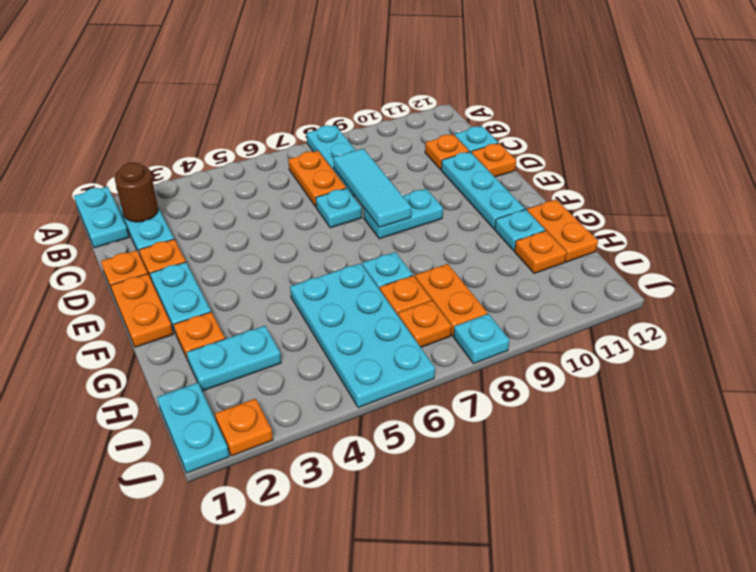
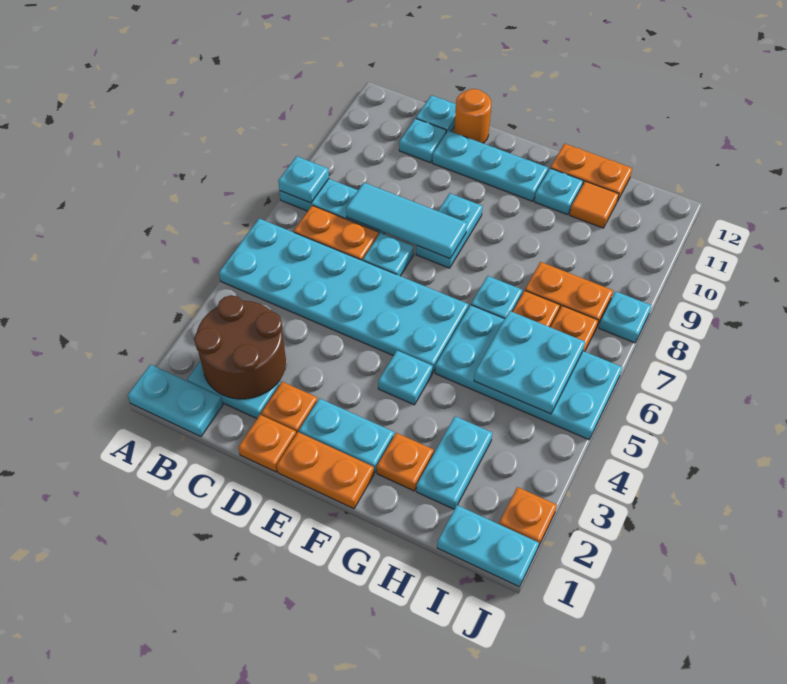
none -> cyan plate A5:F6 level 1
none -> cyan plate A8 level 2
brown round brick B2 level 2 -> brown round brick B2:C3 level 2
orange plate C11 level 1 -> cyan plate C11 level 1
orange plate D12 level 1 -> orange round brick D12 level 1
none -> cyan plate F4 level 1
none -> cyan plate H5:I6 level 2
orange plate H11 level 1 -> orange tile H11 level 1

